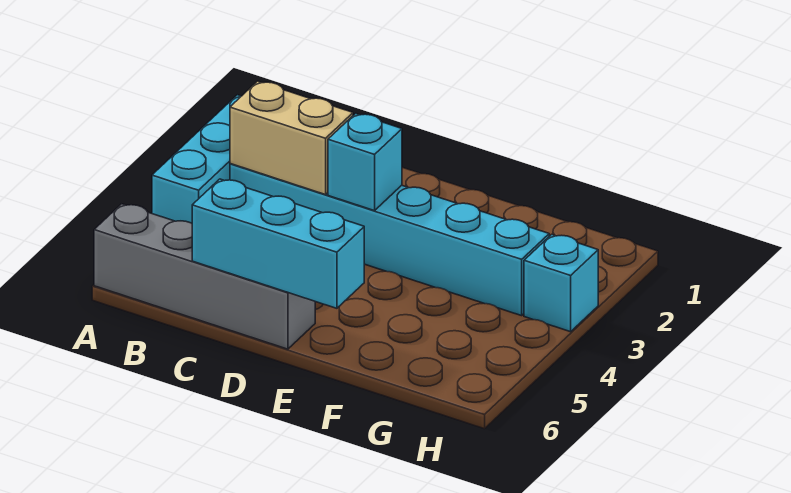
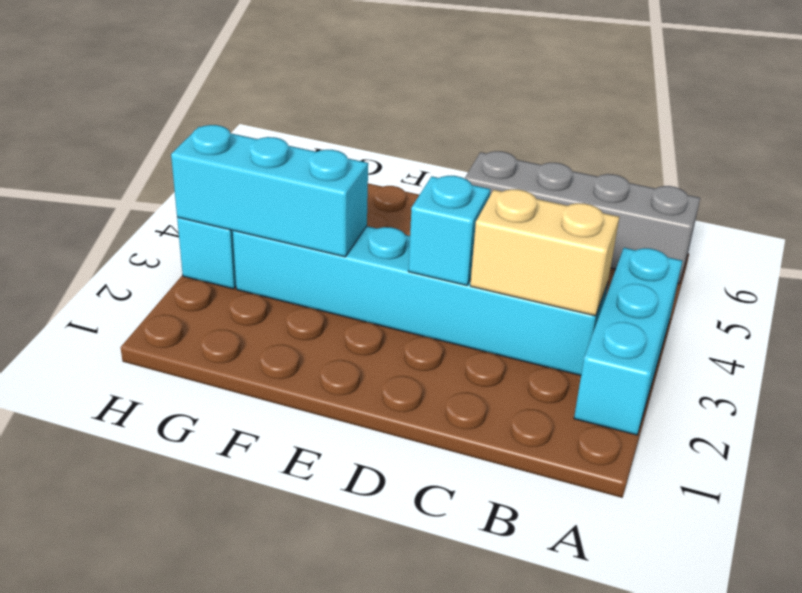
cyan brick C6:E6 level 2 -> cyan brick F3:H3 level 2

